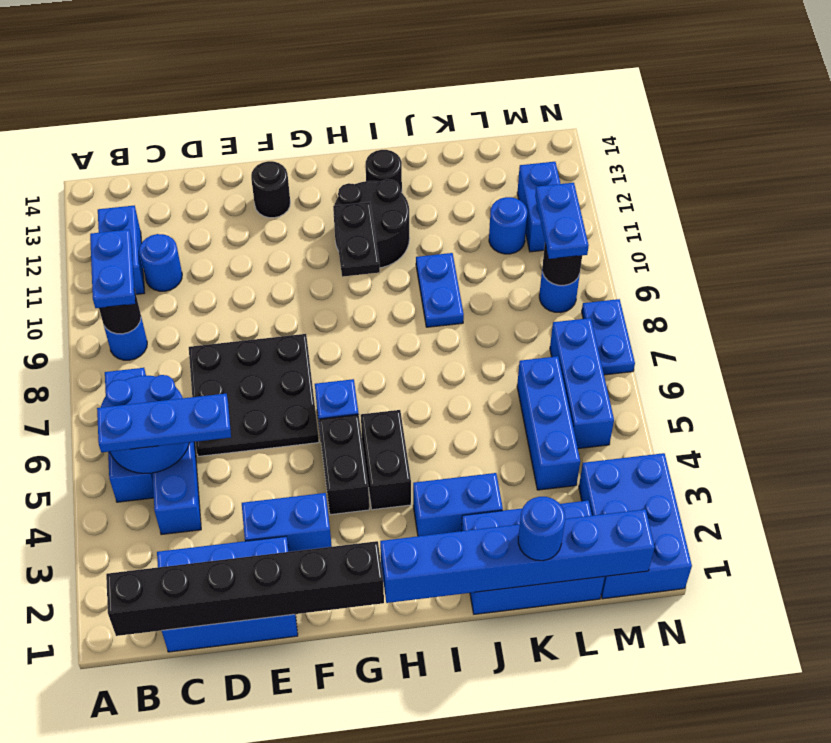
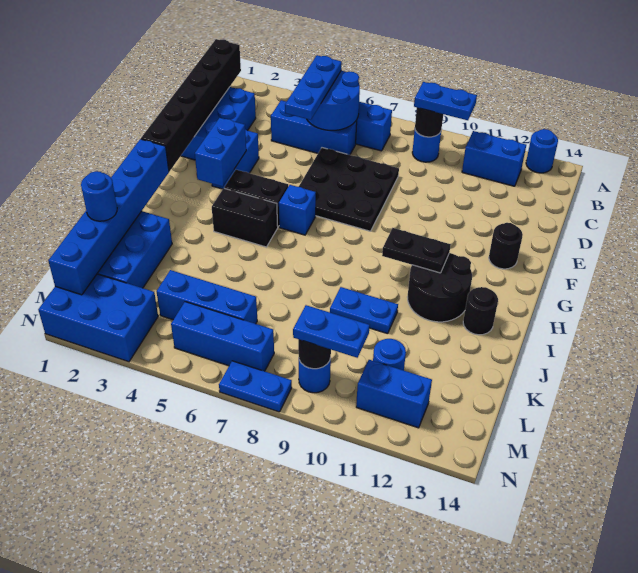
blue round brick C11 level 1 -> blue round brick A13 level 1
blue brick I3:J3 level 1 -> blue brick F3:G3 level 2

